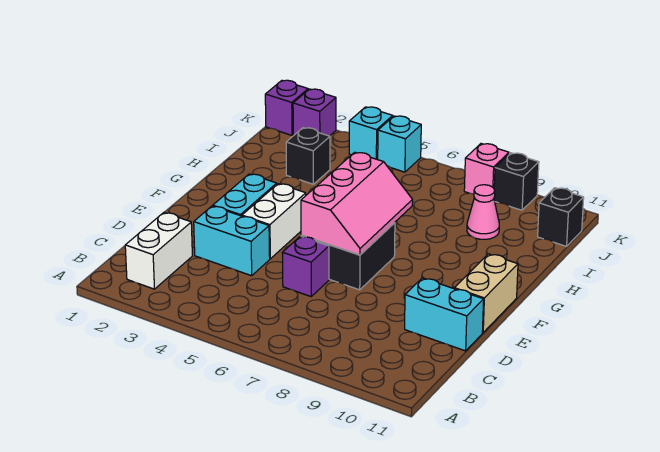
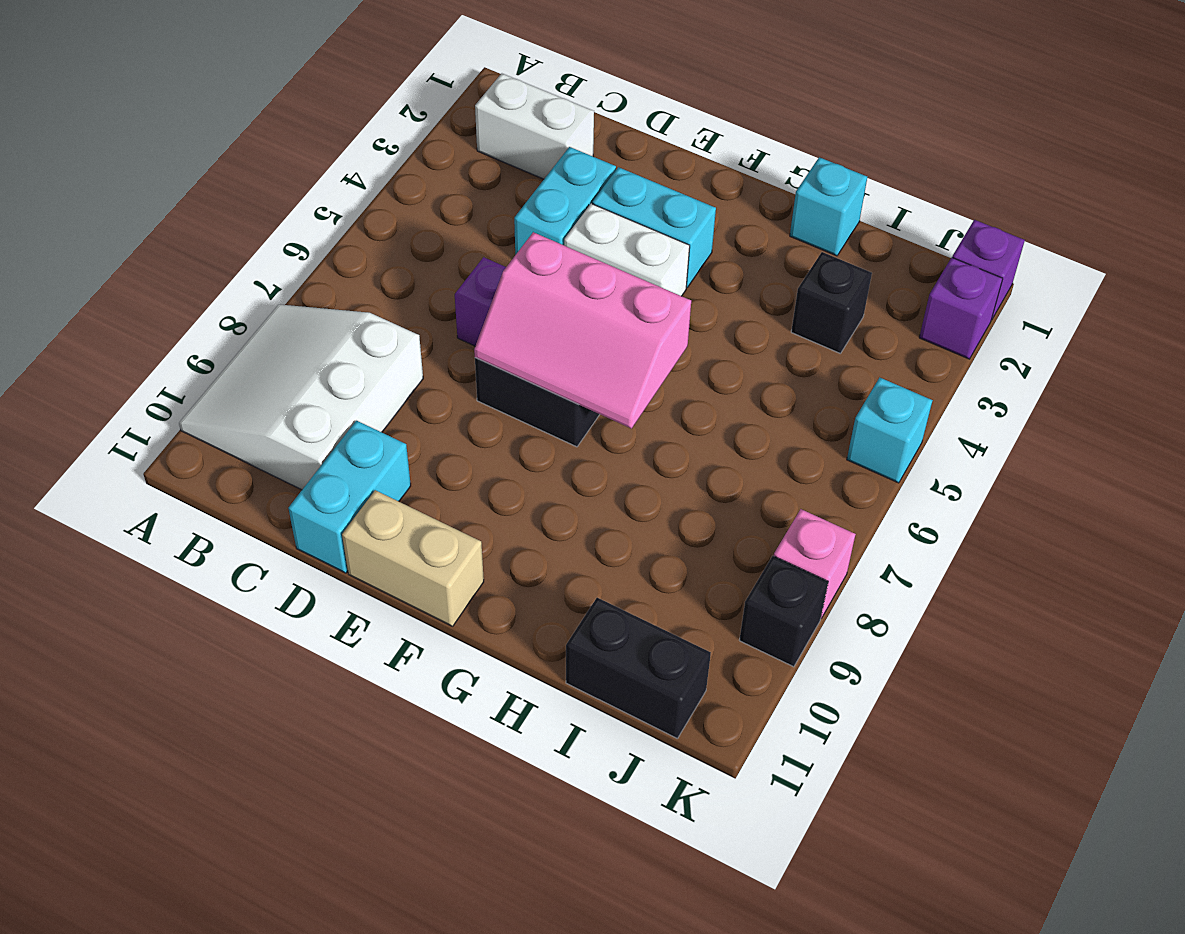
none -> white slope A8:C10 level 1 top C
pink cone I9 level 1 -> none
black brick J11 level 1 -> black brick I11:J11 level 1
cyan brick K4 level 1 -> cyan brick H1 level 1

